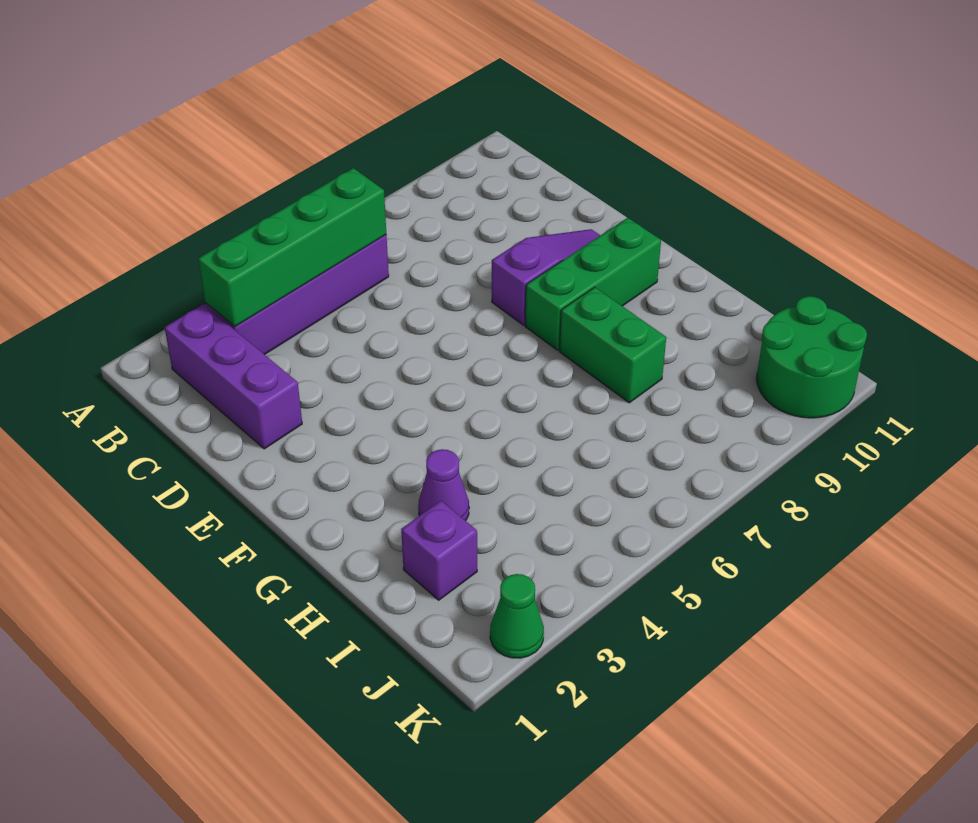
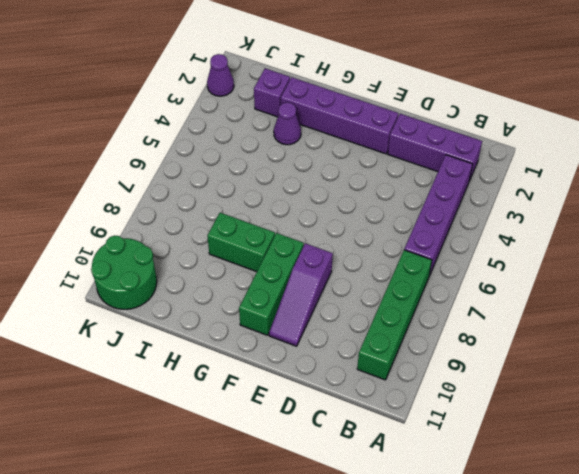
green brick B3:B6 level 2 -> green brick B7:B10 level 1
none -> purple brick E2:H2 level 1
green cone K2 level 1 -> purple cone K2 level 1

